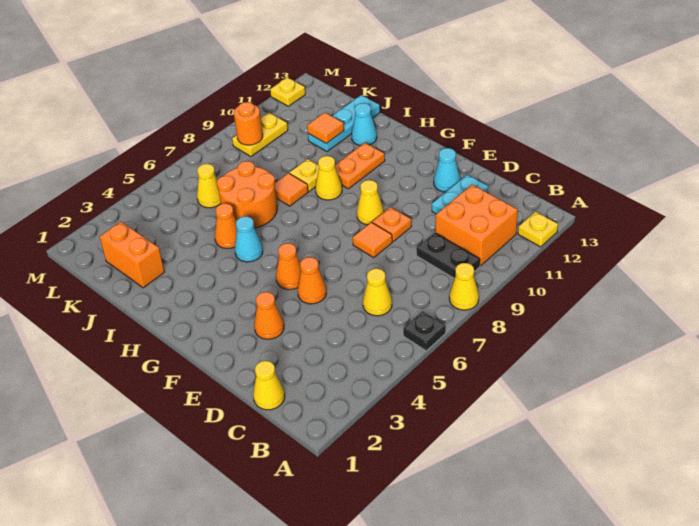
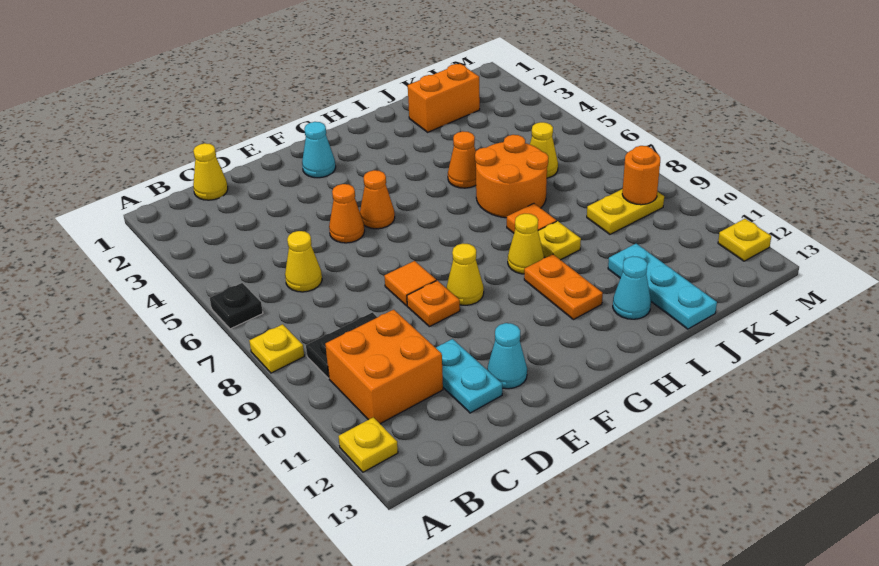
yellow cone A8 level 1 -> yellow plate A8 level 1
orange cone E3 level 1 -> none
cyan cone H5 level 1 -> cyan cone F2 level 1
orange tile J11 level 2 -> none
yellow plate L9:L10 level 1 -> yellow plate K9:L9 level 1

